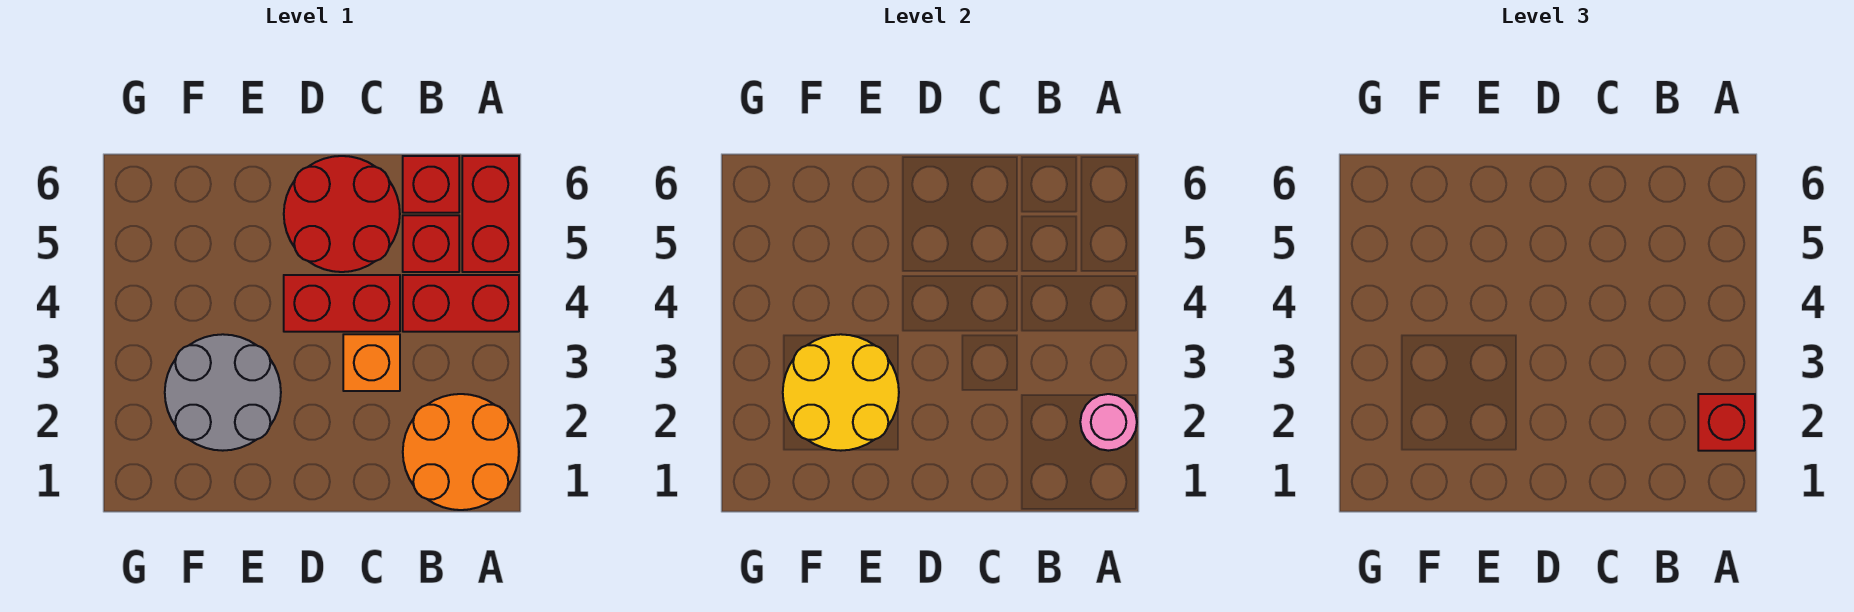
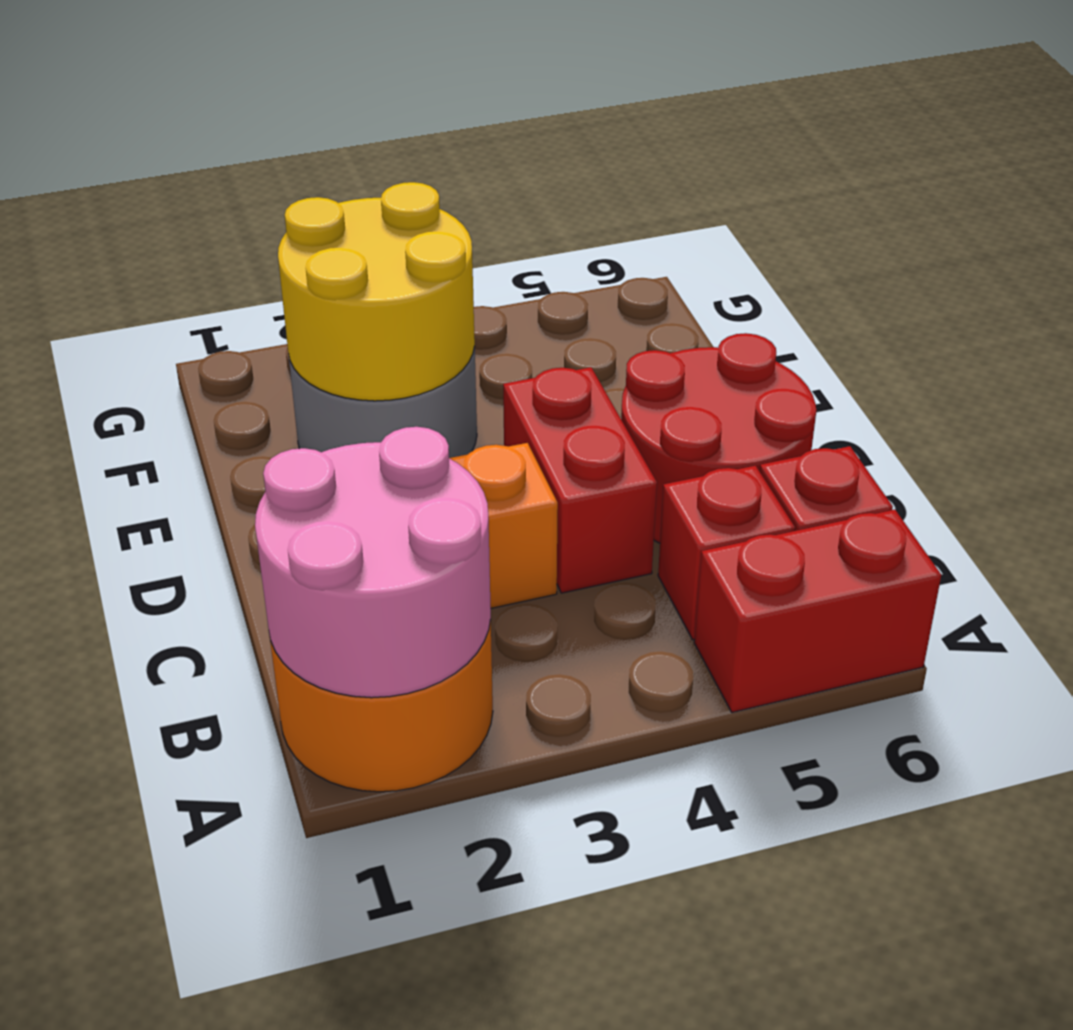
pink round brick A2 level 2 -> pink round brick A1:B2 level 2
red brick A2 level 3 -> none
red brick A4:B4 level 1 -> none

